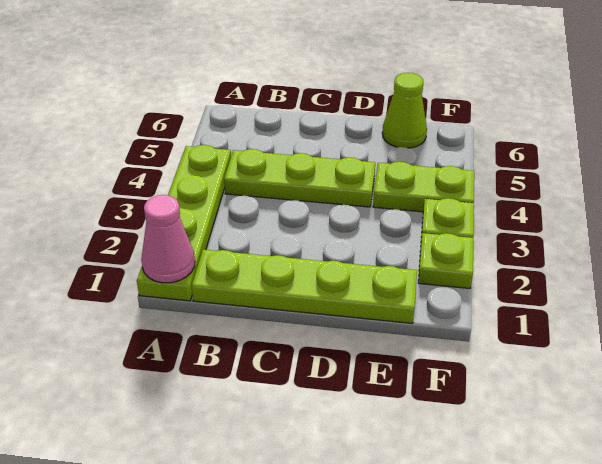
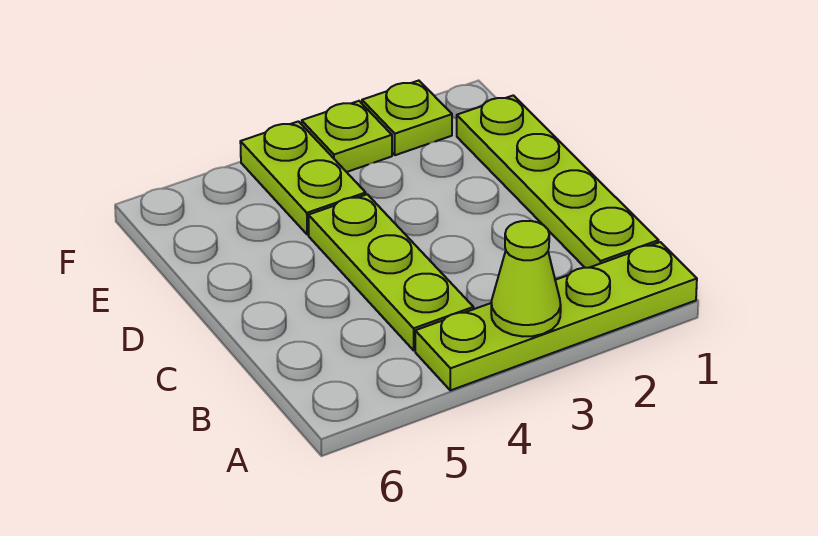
pink cone A1 level 2 -> none
lime cone E6 level 1 -> lime cone A3 level 2

